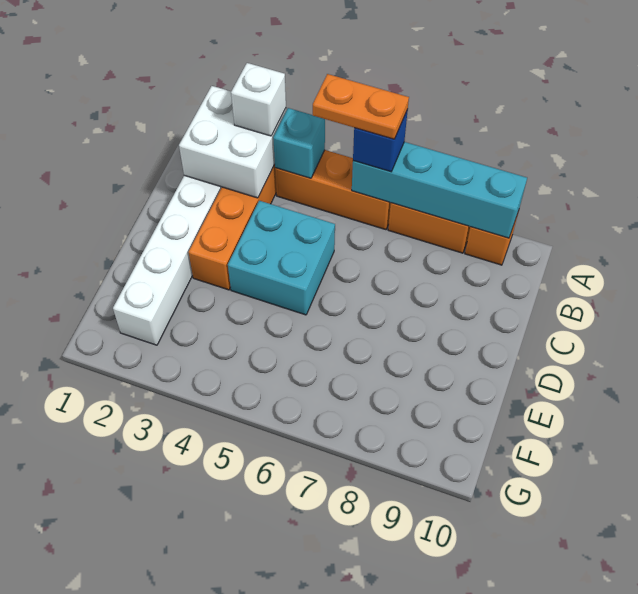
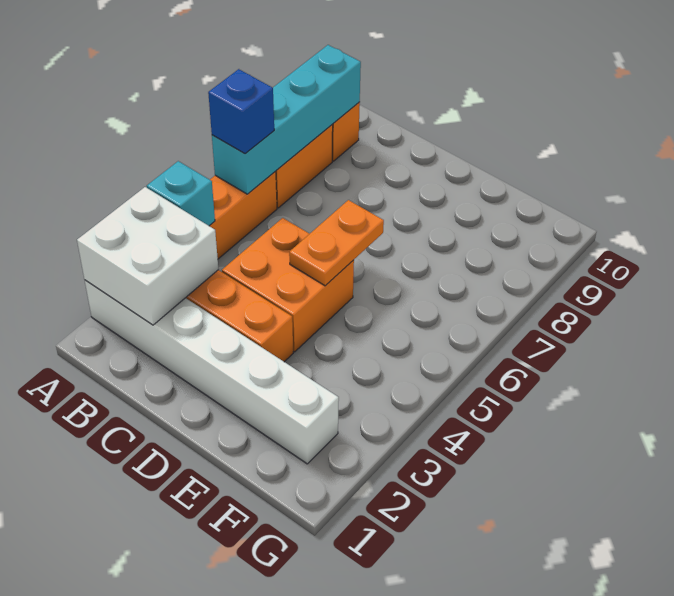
white brick A3 level 3 -> none
orange plate A5:A6 level 4 -> orange plate D5:D6 level 2
cyan brick C4:D5 level 1 -> orange brick C4:D5 level 1

